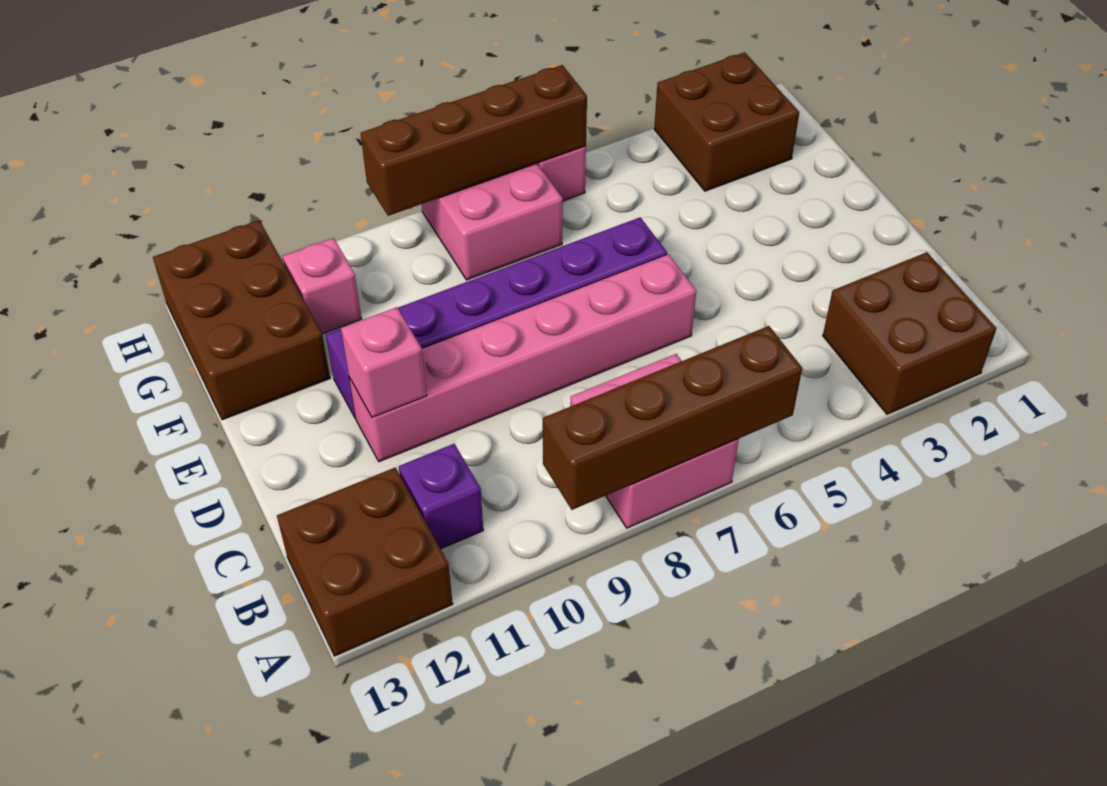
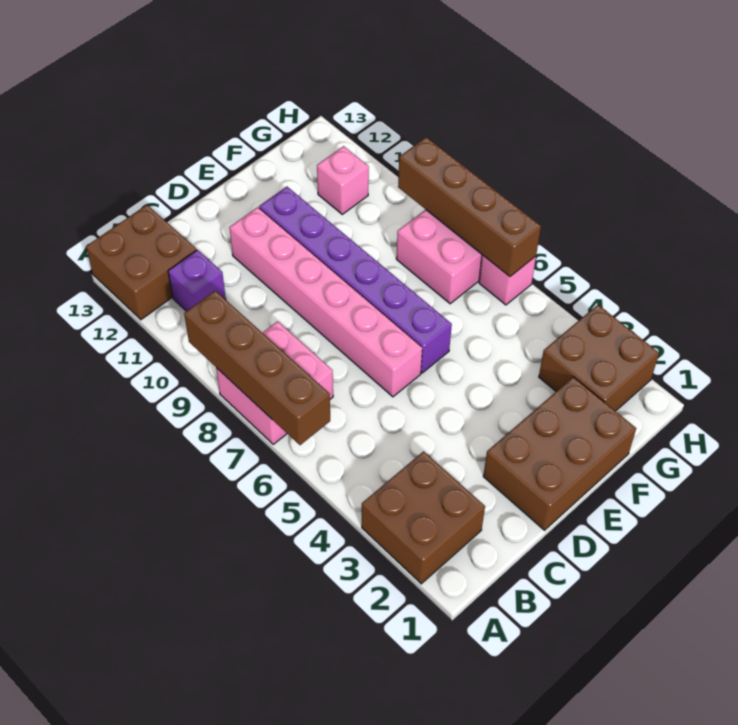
pink brick D11 level 2 -> none
brown brick F12:H13 level 1 -> brown brick D1:F2 level 1

